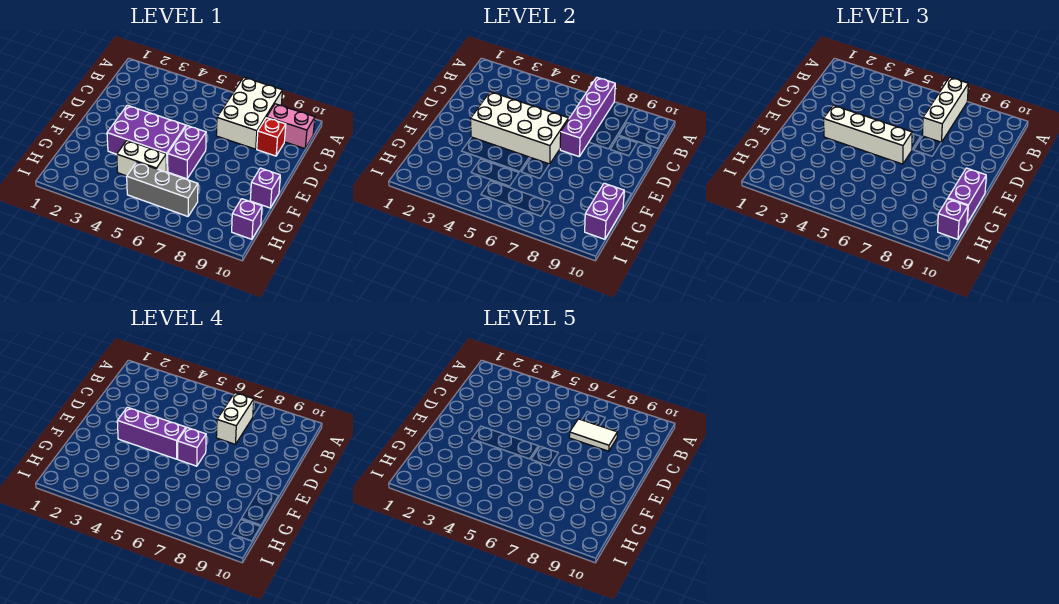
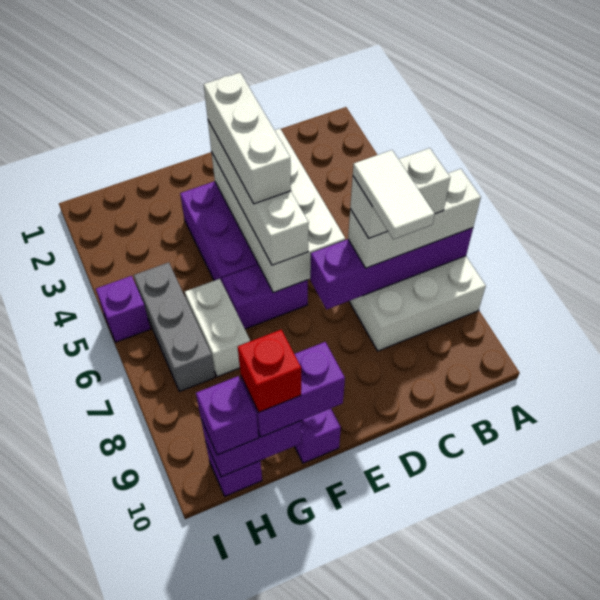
pink brick B9:B10 level 1 -> none
red brick C9 level 1 -> red brick G10 level 4
purple brick E3:E5 level 4 -> white brick E3:E5 level 4
purple brick E6 level 4 -> purple brick I5 level 1
white brick G4:G5 level 1 -> white brick G6:G7 level 1

